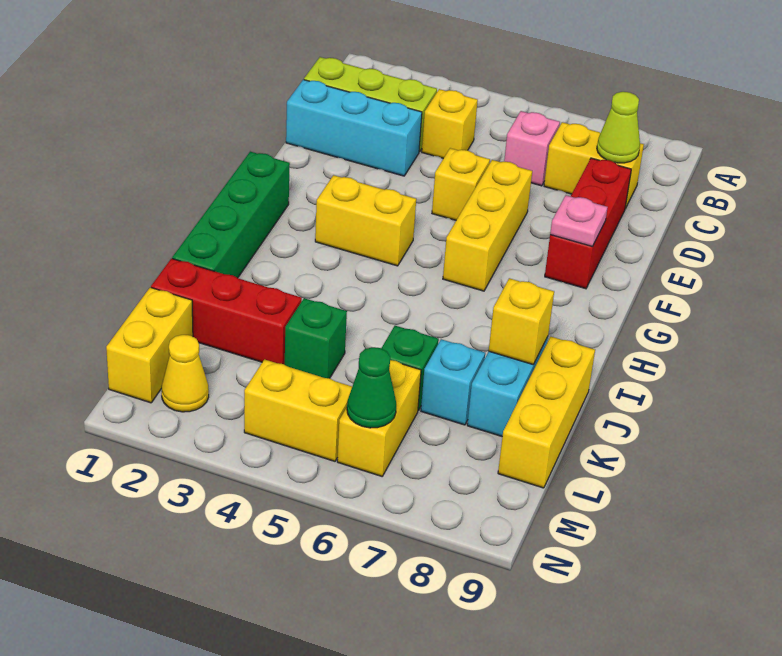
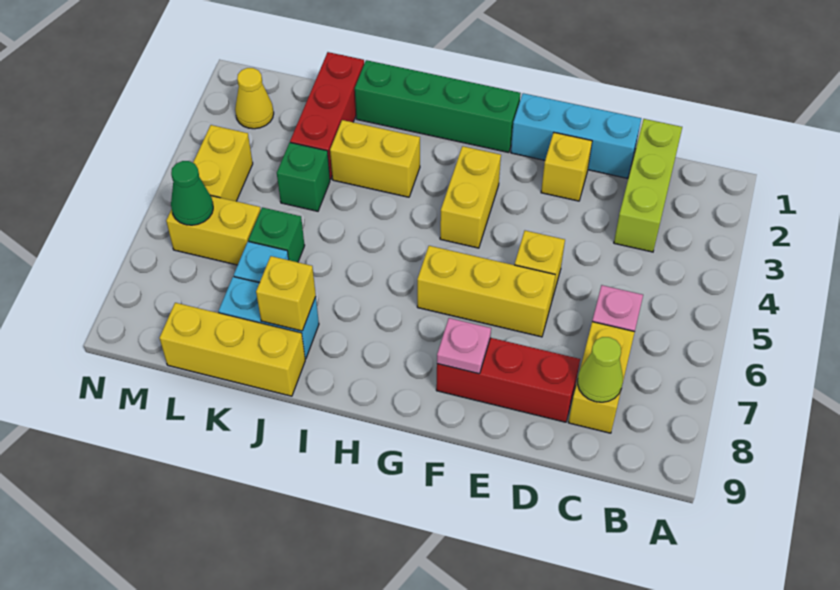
yellow brick C4 level 1 -> yellow brick E2 level 1
cyan brick D1:D3 level 1 -> cyan brick D1:F1 level 1
yellow brick L1:M1 level 1 -> yellow brick I3:J3 level 1

